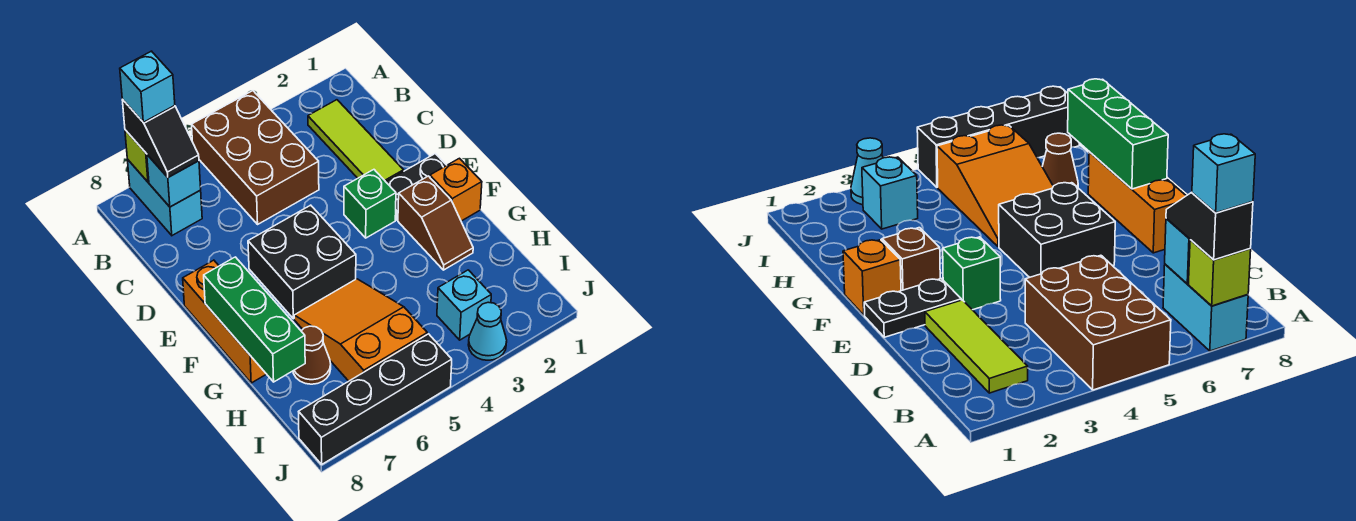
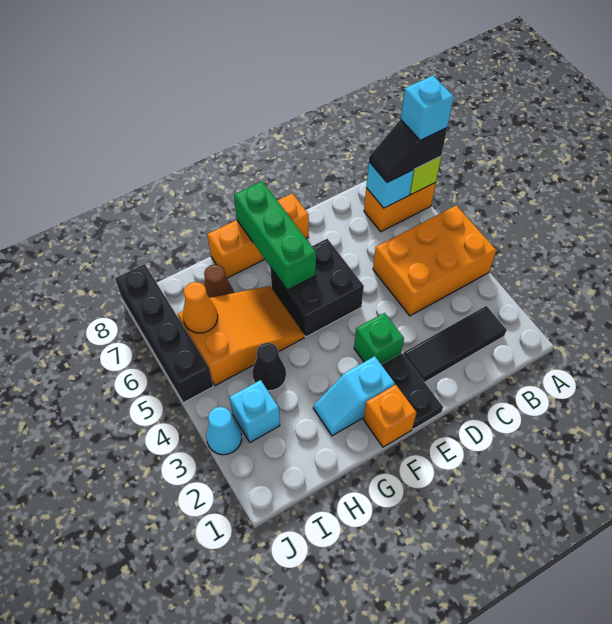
brown brick A4:C5 level 1 -> orange brick A4:C5 level 1
cyan brick A7:B7 level 1 -> orange brick A7:B7 level 1
lime tile B2:D2 level 1 -> black tile B2:D2 level 1
brown slope F2:G2 level 1 top F -> cyan slope F2:G2 level 1 top F
green brick F8:H8 level 2 -> green brick F6:F8 level 2
none -> black cone H4 level 1
none -> orange cone I6 level 2

